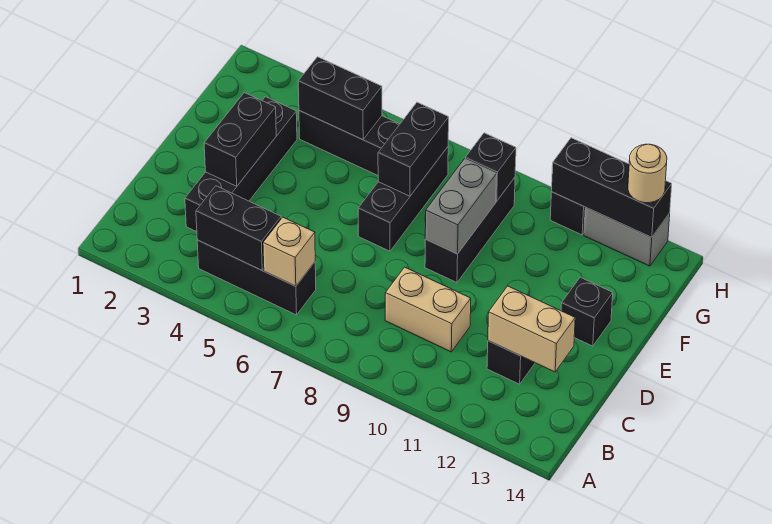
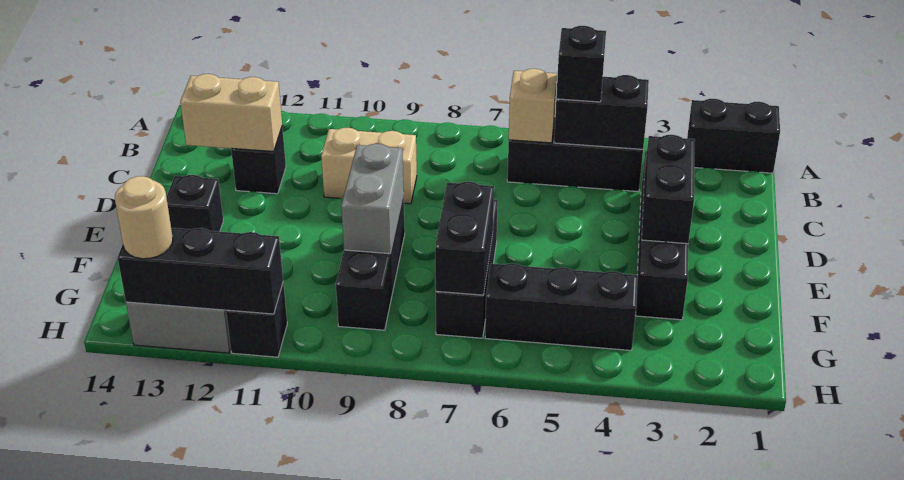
black brick G4:G5 level 2 -> black brick A1:A2 level 1
black brick G9 level 2 -> black brick B5 level 3

